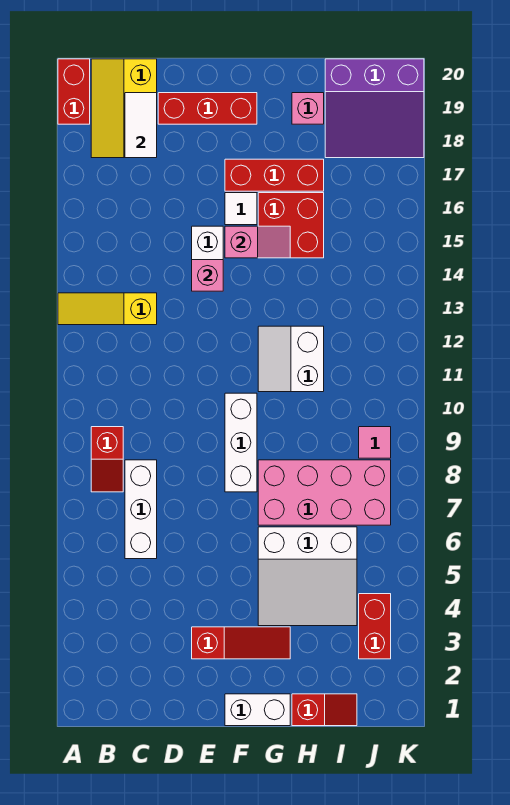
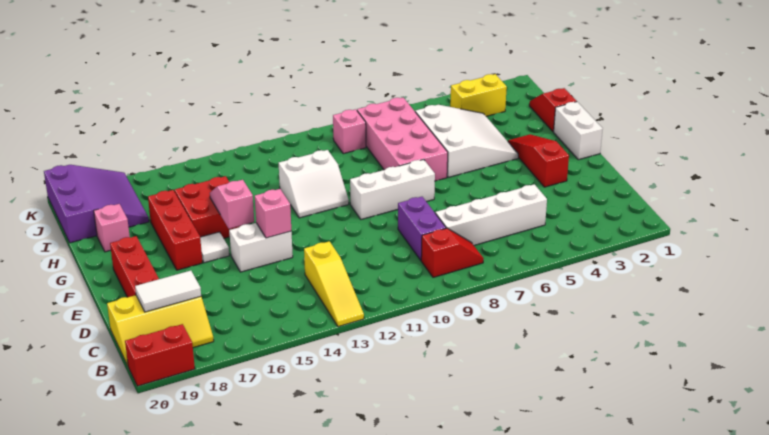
white brick C6:C8 level 1 -> white brick C5:C8 level 1
none -> purple brick C9:D9 level 1
red brick J3:J4 level 1 -> yellow brick J3:J4 level 1
pink tile J9 level 1 -> pink brick J9 level 1

